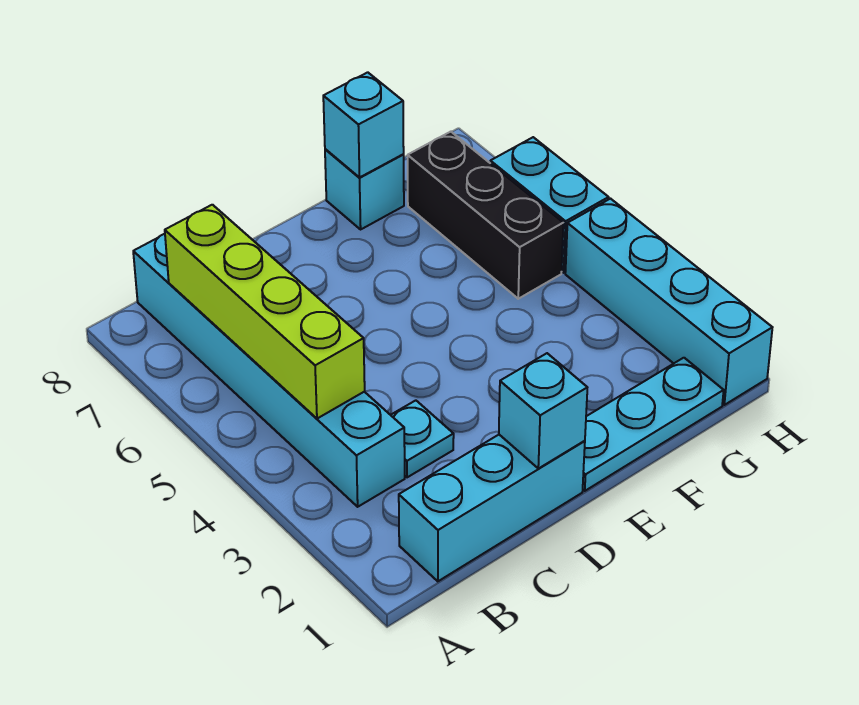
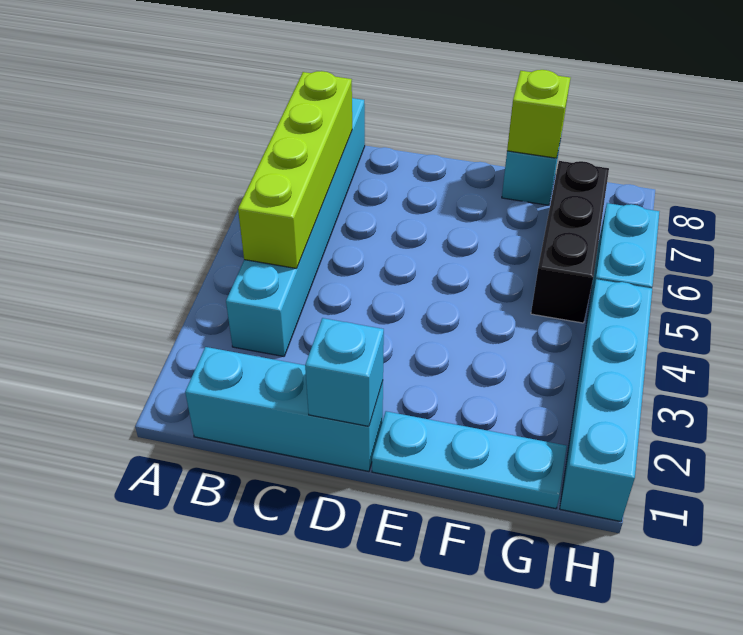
cyan plate C3 level 1 -> none
cyan brick F8 level 2 -> lime brick F8 level 2

